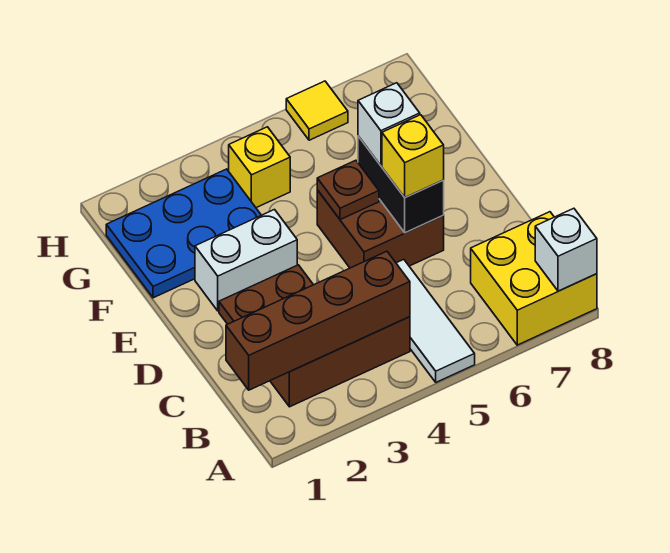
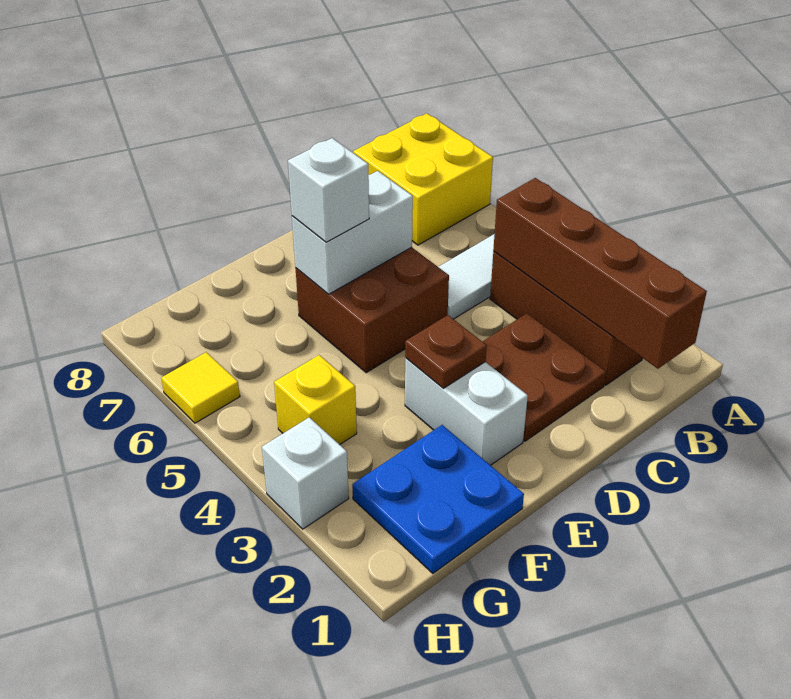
white brick A8 level 2 -> white brick H3 level 1
black brick D6:E6 level 2 -> white brick D6:E6 level 2
yellow brick D6 level 3 -> none
brown plate E5 level 2 -> brown plate E3 level 2
blue plate F1:G3 level 1 -> blue plate F1:G2 level 1

